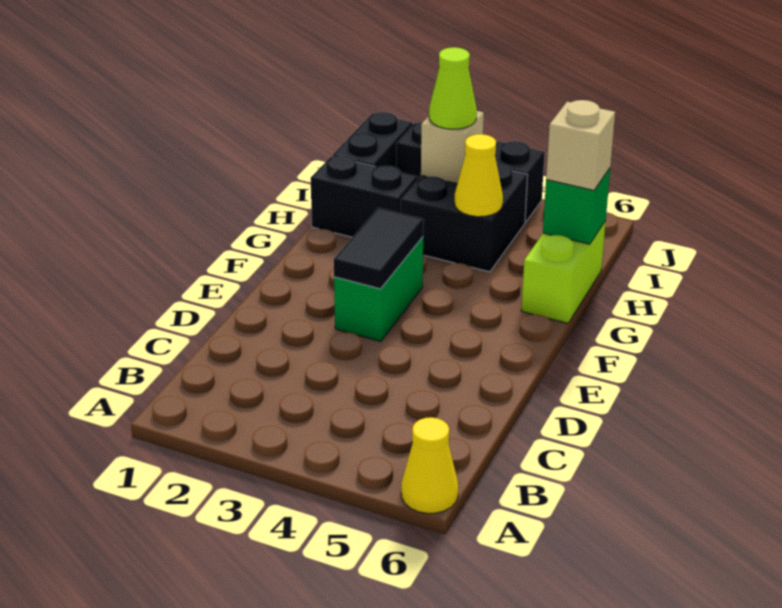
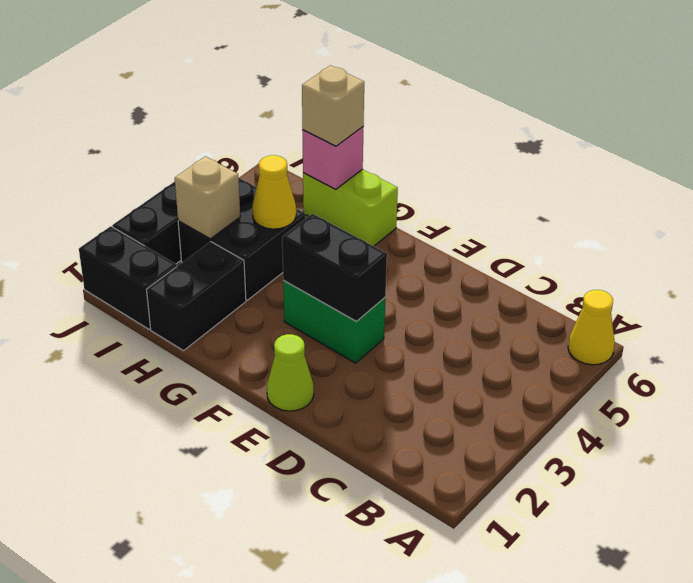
black tile E3:F3 level 2 -> black brick E3:F3 level 2
green brick H6 level 2 -> pink brick H6 level 2
lime cone I3 level 3 -> lime cone E1 level 1

